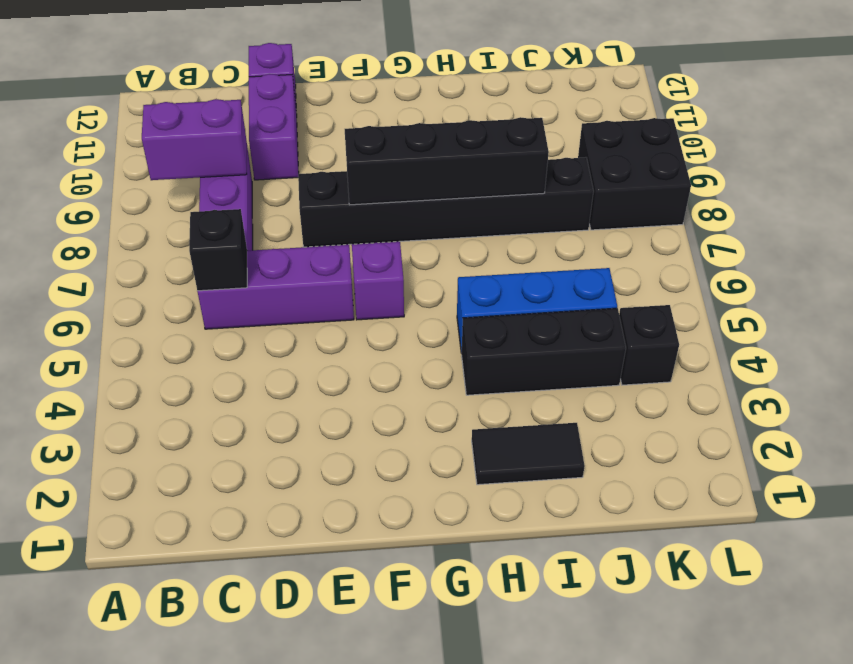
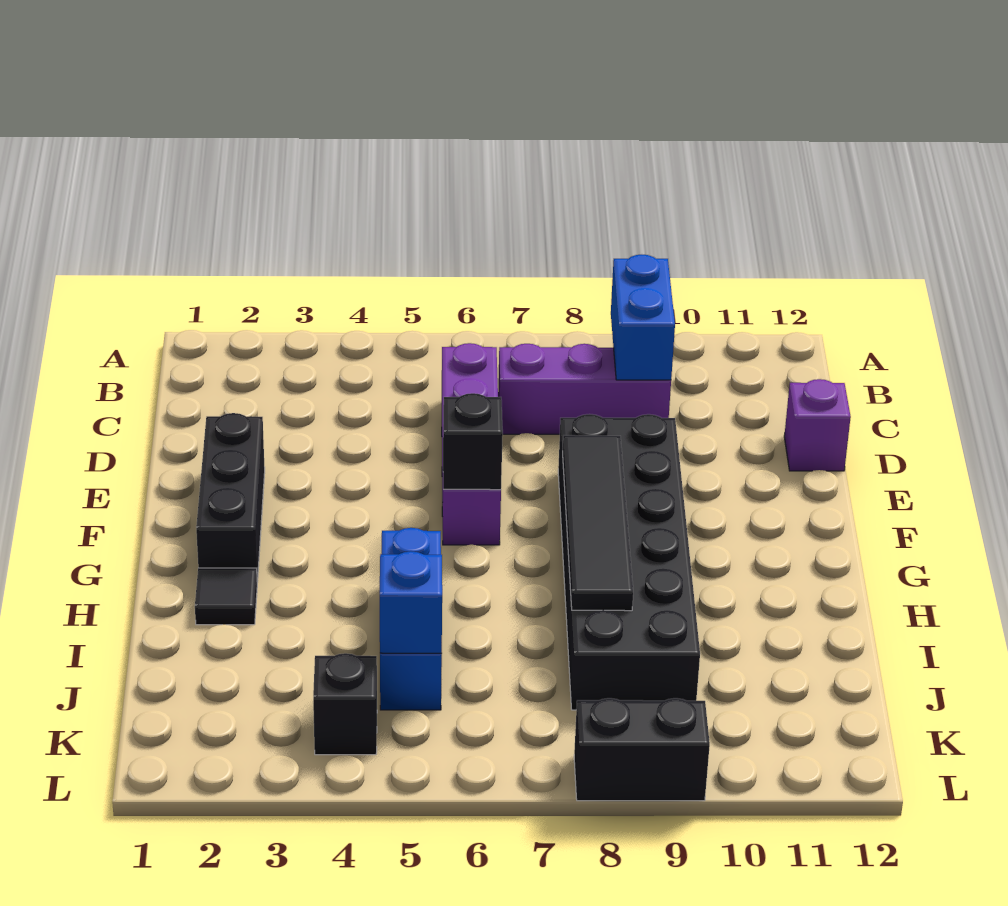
purple brick B9:C9 level 2 -> blue brick B9:C9 level 2
black brick C6 level 2 -> black brick F6 level 2
purple brick D10:D11 level 1 -> none
black brick E8:J8 level 1 -> black brick E8:J9 level 1
black brick F8:I8 level 2 -> black tile F8:I8 level 2
black tile H2:I2 level 1 -> black tile H2 level 1
black brick H4:J4 level 1 -> black brick E2:G2 level 1
none -> blue brick J5 level 2
black brick K8:L9 level 1 -> black brick L8:L9 level 1

